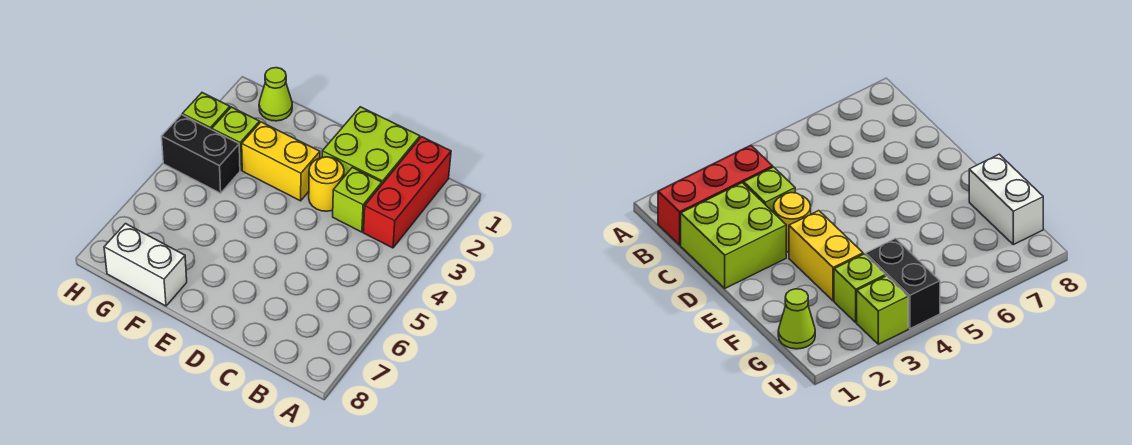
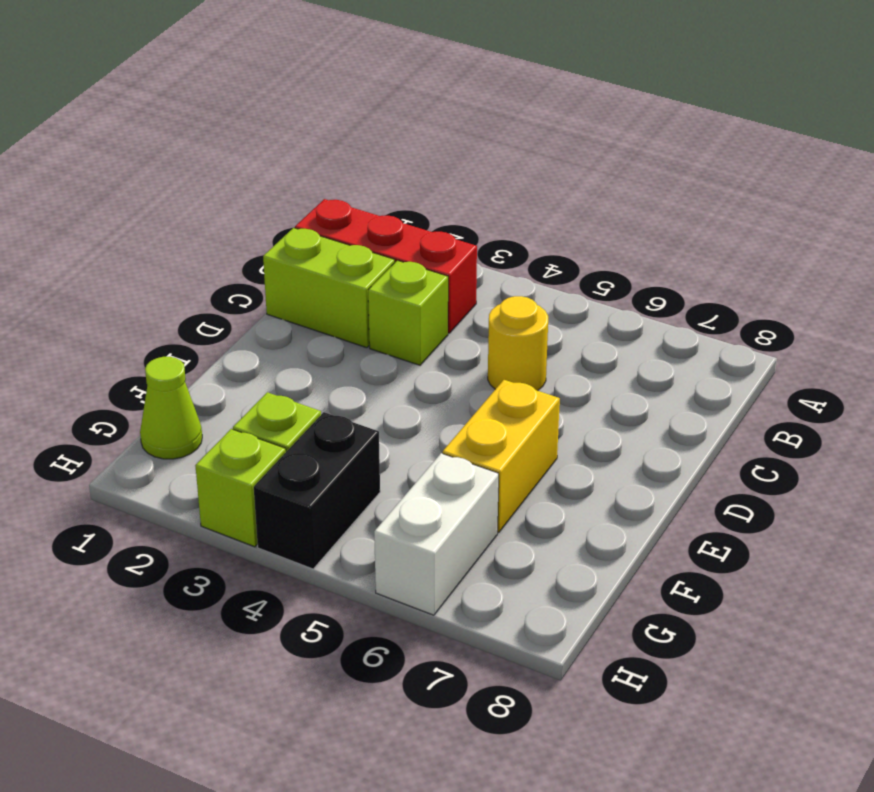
lime brick C1:D2 level 1 -> lime brick C1:C2 level 1
yellow round brick D3 level 1 -> yellow round brick C5 level 1
yellow brick E3:F3 level 1 -> yellow brick E6:F6 level 1
white brick F8:G8 level 1 -> white brick G6:H6 level 1

